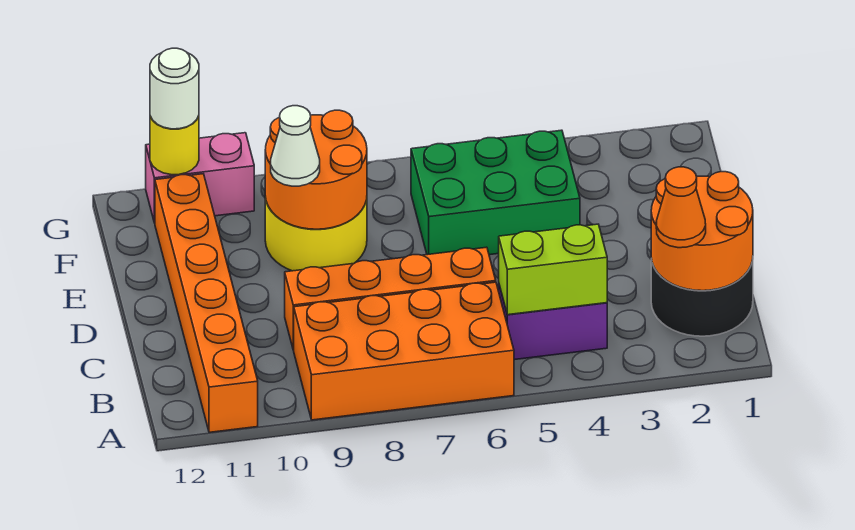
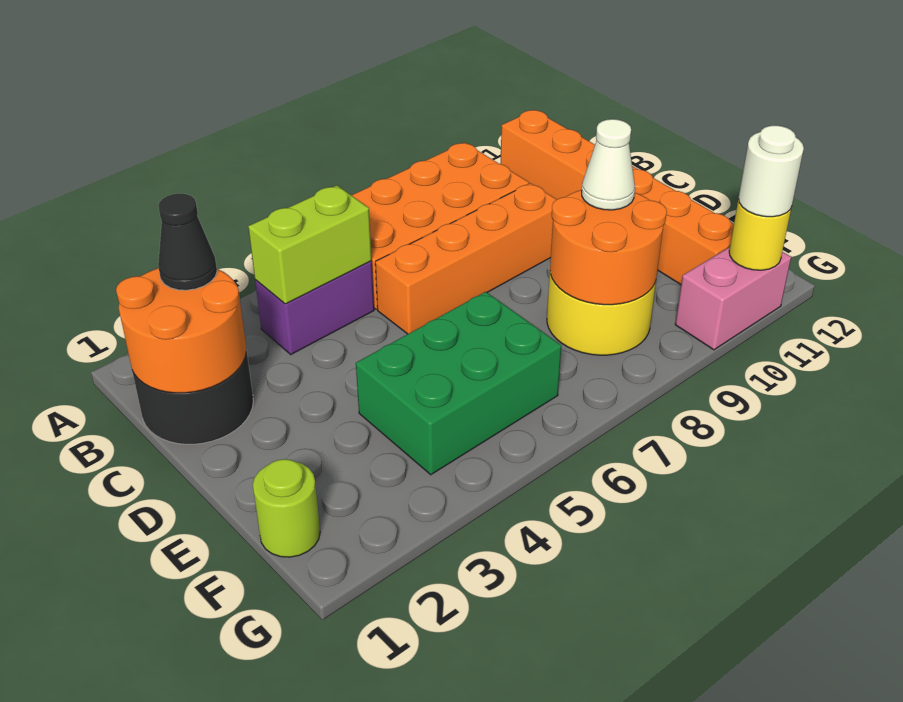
orange cone B2 level 3 -> black cone B2 level 3
none -> lime round brick F1 level 1

